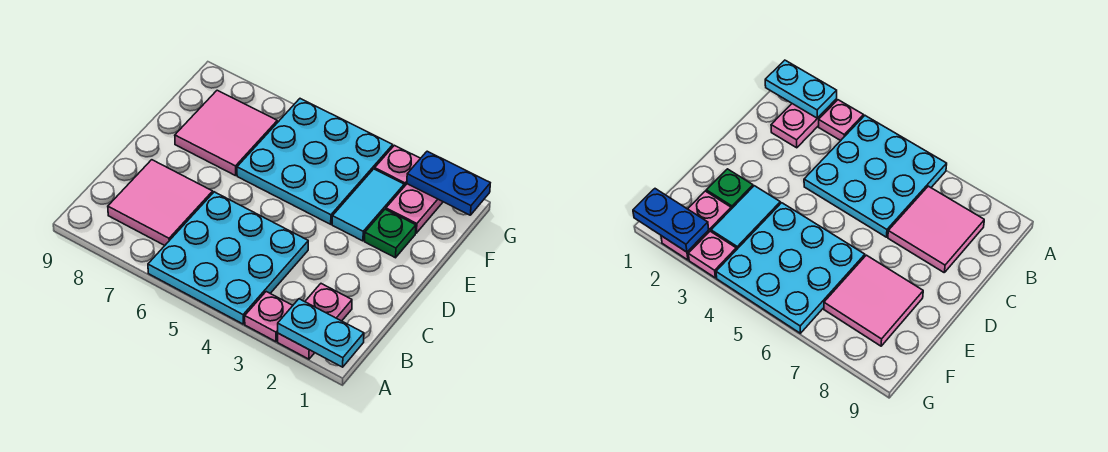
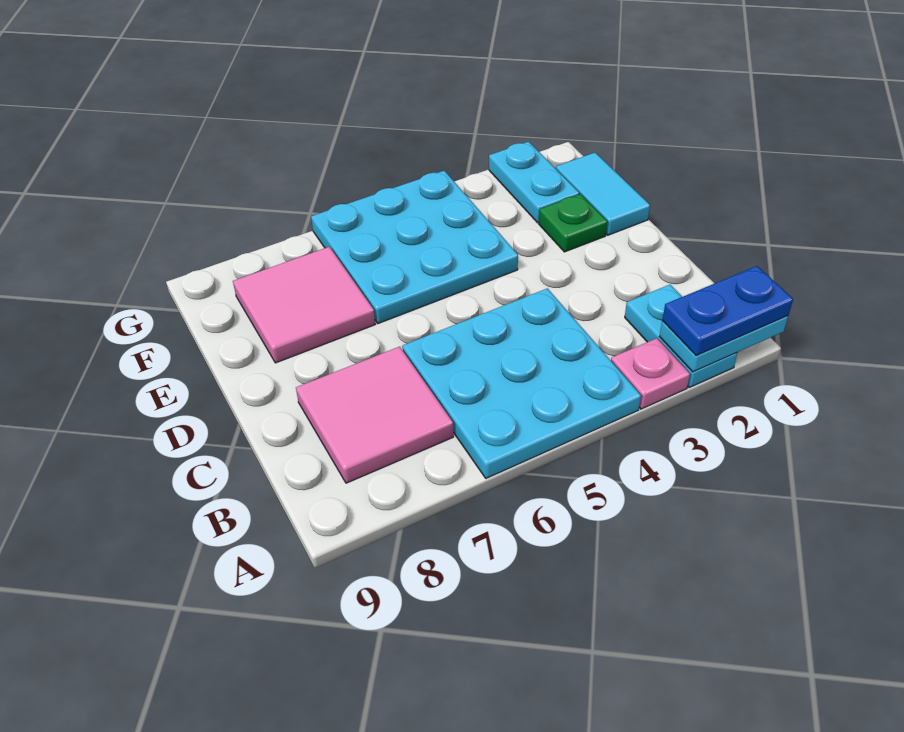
pink plate A2:B2 level 1 -> cyan plate A2:B2 level 1
cyan tile E3:F3 level 1 -> cyan tile E1:F1 level 1
pink plate F2:G2 level 1 -> cyan plate F2:G2 level 1
blue plate G1:G2 level 2 -> blue plate A1:A2 level 3
pink plate G3 level 1 -> none

